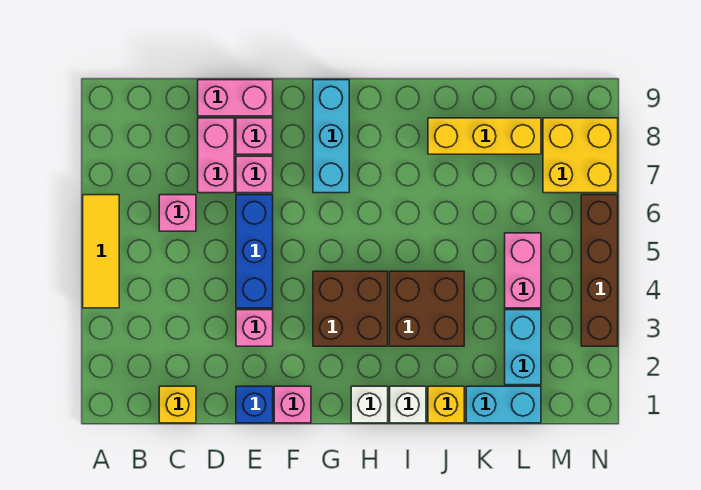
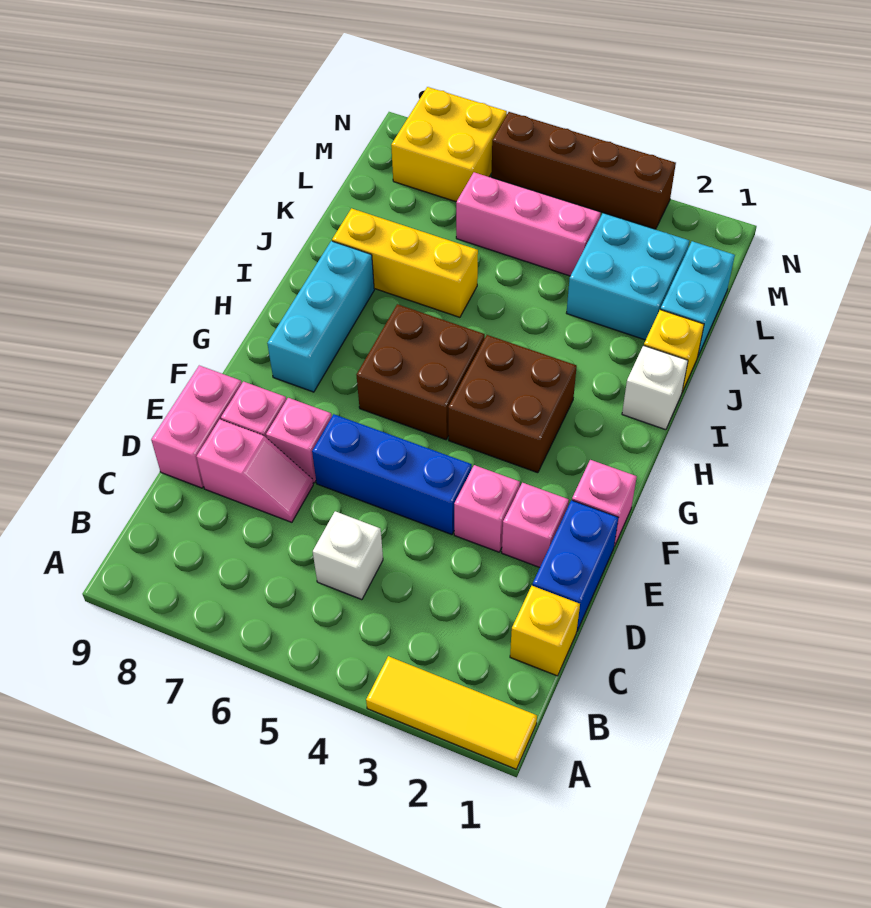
yellow tile A4:A6 level 1 -> yellow tile A1:A3 level 1
pink brick C6 level 1 -> pink brick E2 level 1
pink brick D7:D8 level 1 -> pink slope D7:D8 level 1 top 8
blue brick E1 level 1 -> blue brick D1:E1 level 1
cyan brick G7:G9 level 1 -> cyan brick G8:I8 level 1
white brick H1 level 1 -> white brick C5 level 1
brown brick I3:J4 level 1 -> brown brick G5:H6 level 1
yellow brick J8:L8 level 1 -> yellow brick J6:J8 level 1
cyan brick L2:L3 level 1 -> cyan brick K2:L3 level 1
pink brick L4:L5 level 1 -> pink brick L4:L6 level 1

